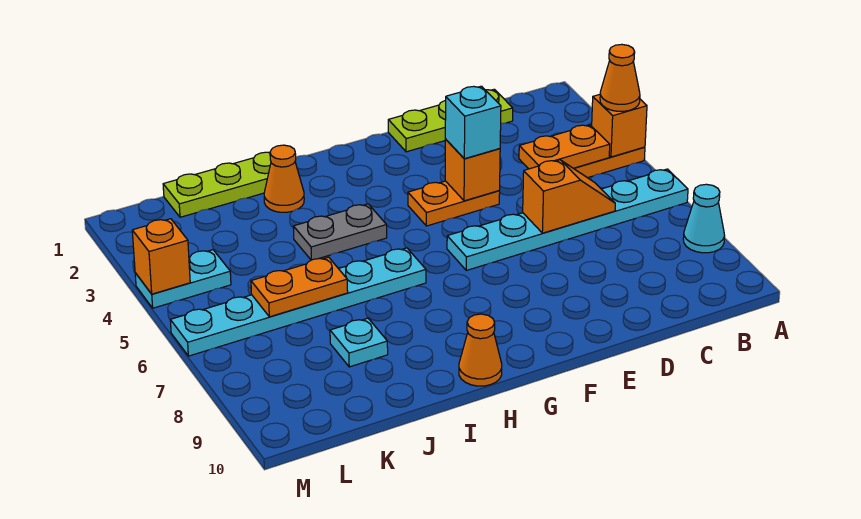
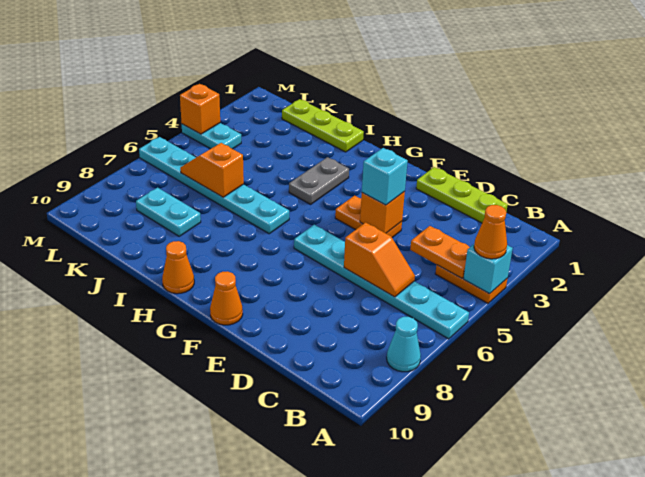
orange brick A4 level 2 -> cyan brick A4 level 2
grey plate H4:I4 level 1 -> grey plate H3:H4 level 1
orange cone I2 level 1 -> orange cone F10 level 1
orange plate J6:K6 level 2 -> orange slope J6:K6 level 2 top J
cyan plate J8 level 1 -> cyan plate J8:K8 level 1

